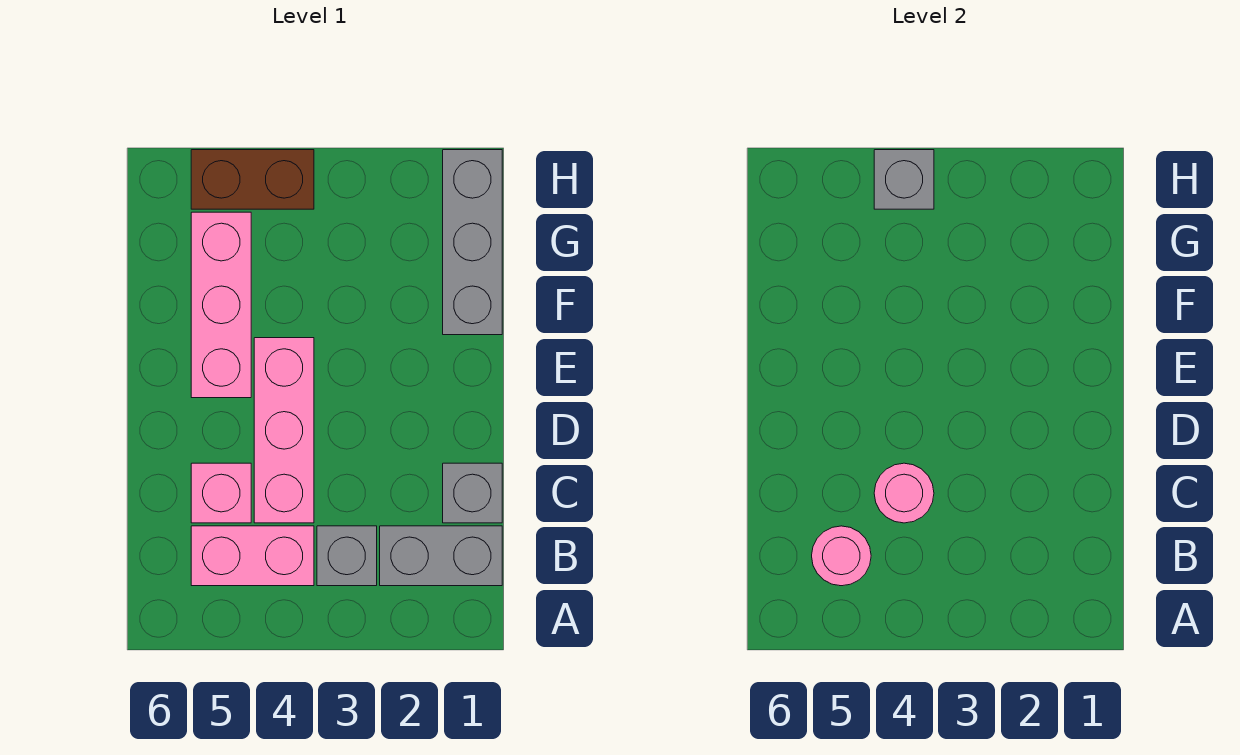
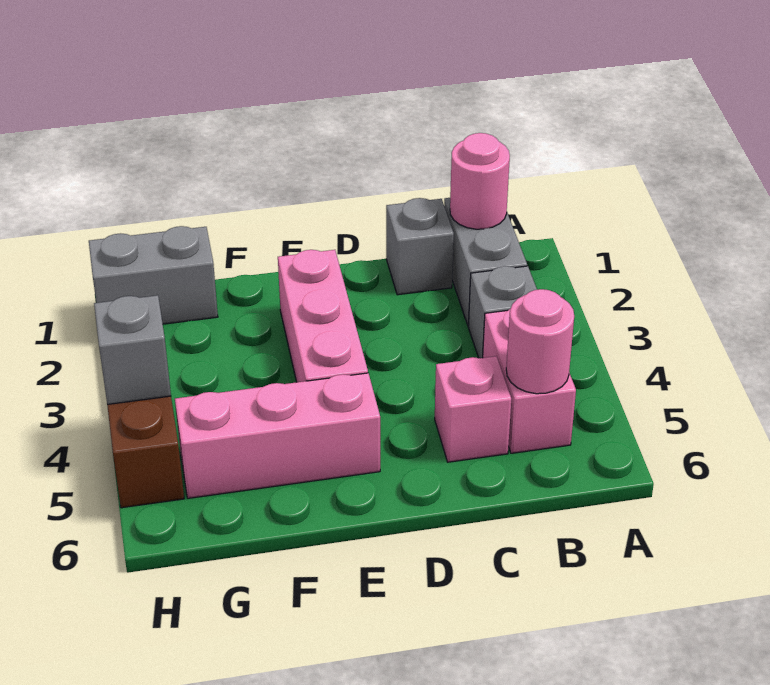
pink brick C4:E4 level 1 -> pink brick E2:E4 level 1
pink round brick C4 level 2 -> pink round brick B1 level 2
grey brick F1:H1 level 1 -> grey brick G1:H1 level 1

